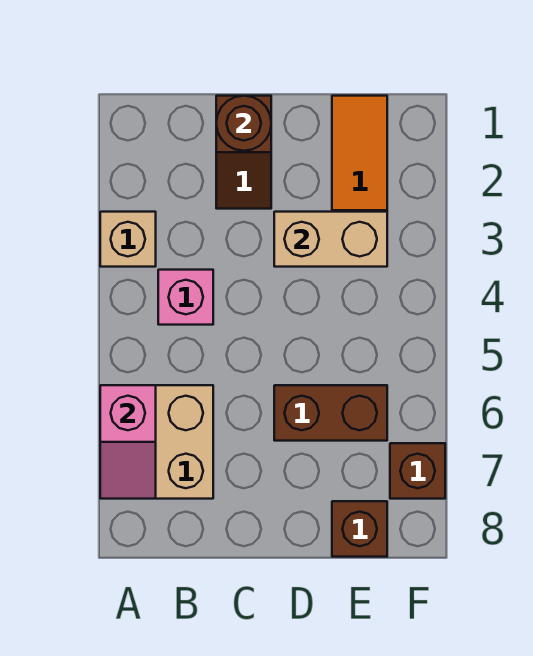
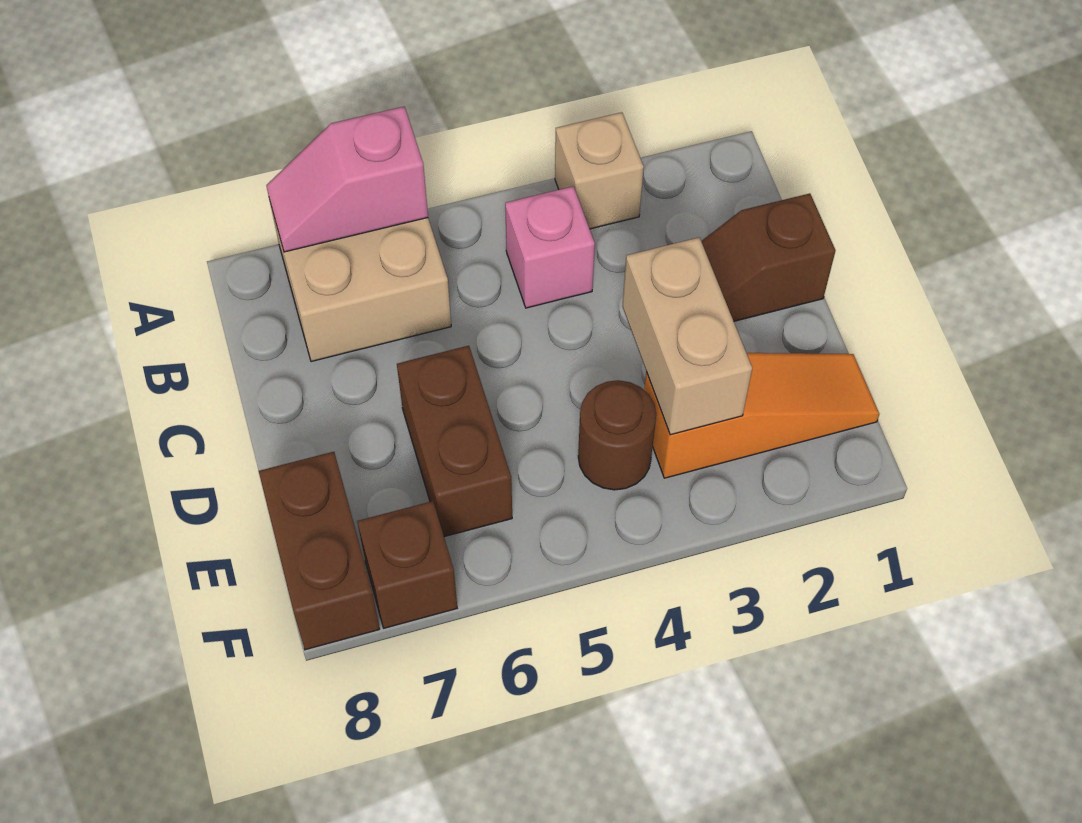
brown round brick C1 level 2 -> brown round brick E4 level 1
brown brick E8 level 1 -> brown brick E8:F8 level 1

